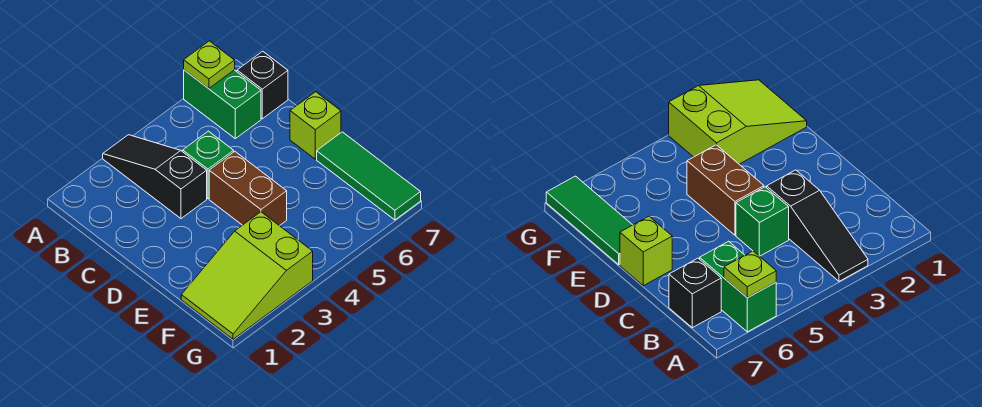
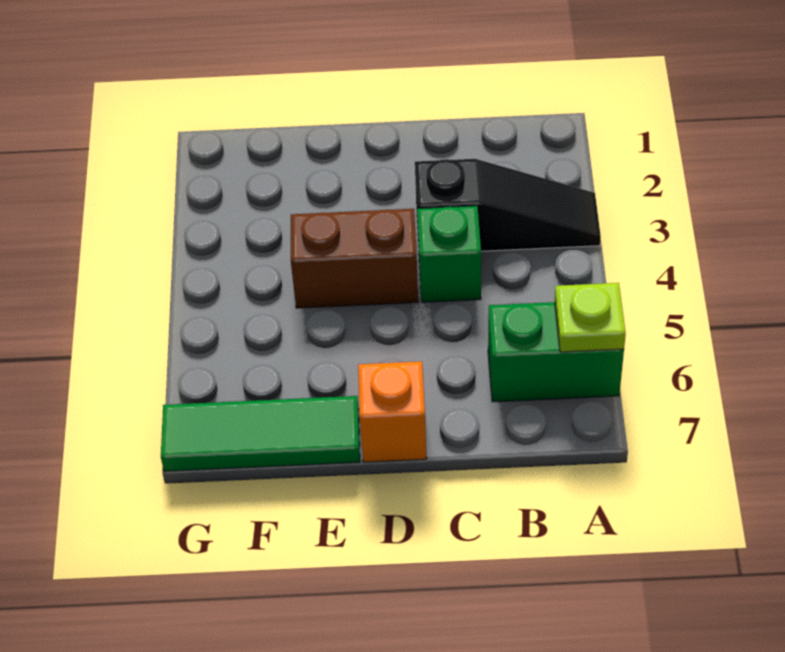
black brick B7 level 1 -> none
lime brick D7 level 1 -> orange brick D7 level 1
lime slope F1:G3 level 1 top 3 -> none

